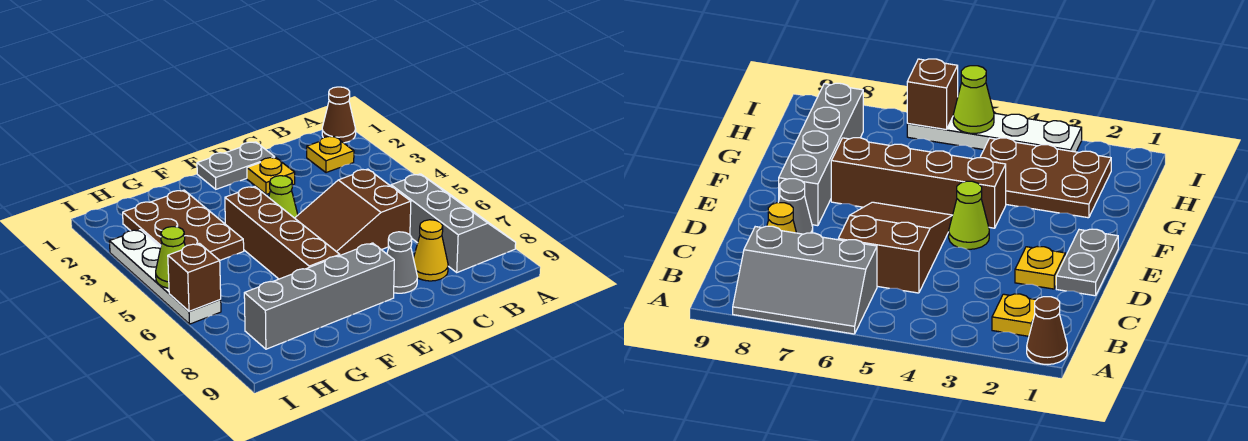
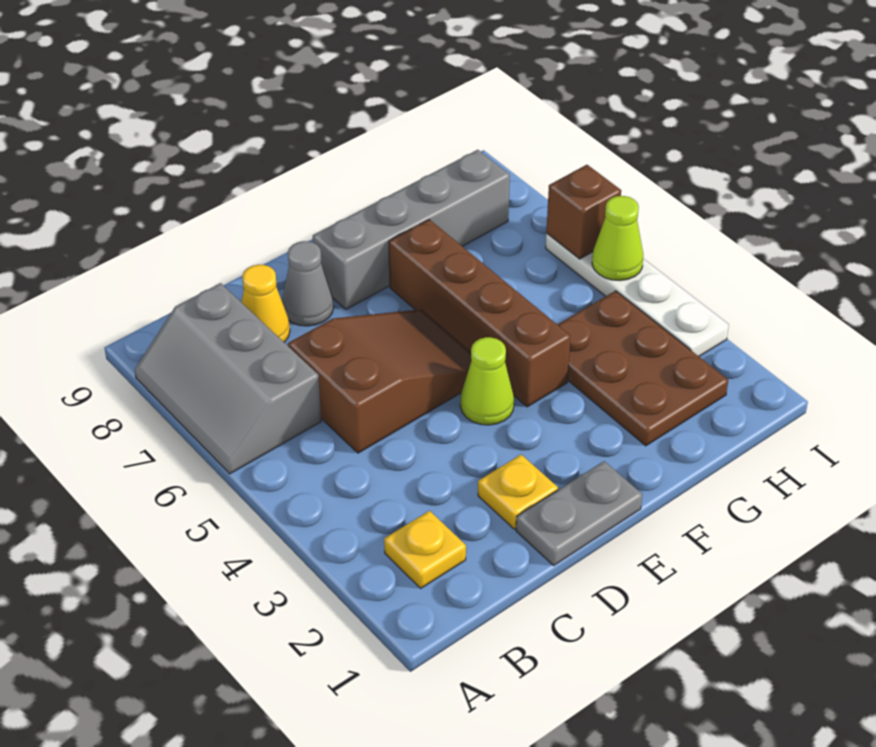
brown cone A1 level 1 -> none

